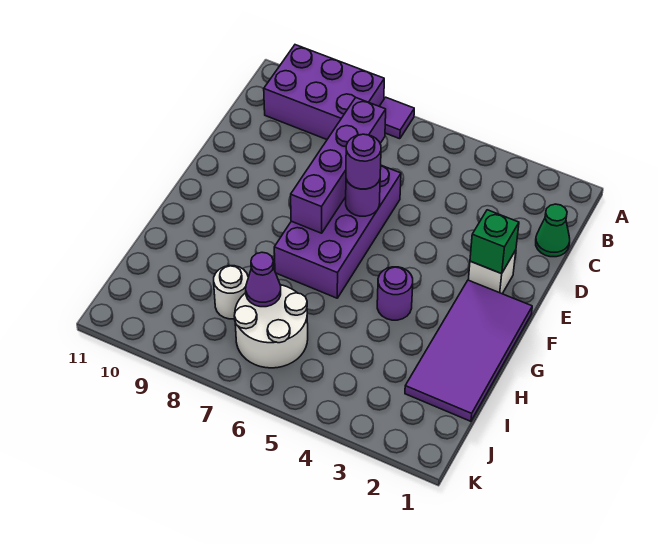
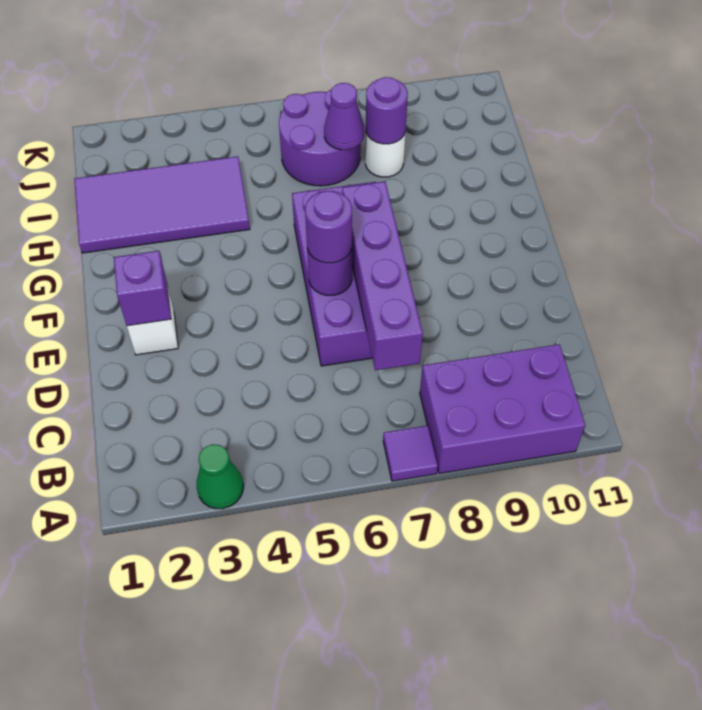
green cone C1 level 1 -> green cone A3 level 1
green brick E2 level 2 -> purple brick E2 level 2
purple tile F1:I2 level 1 -> purple tile H1:I4 level 1
purple round brick G4 level 1 -> purple round brick I8 level 2
white round brick I6:J7 level 1 -> purple round brick I6:J7 level 1

